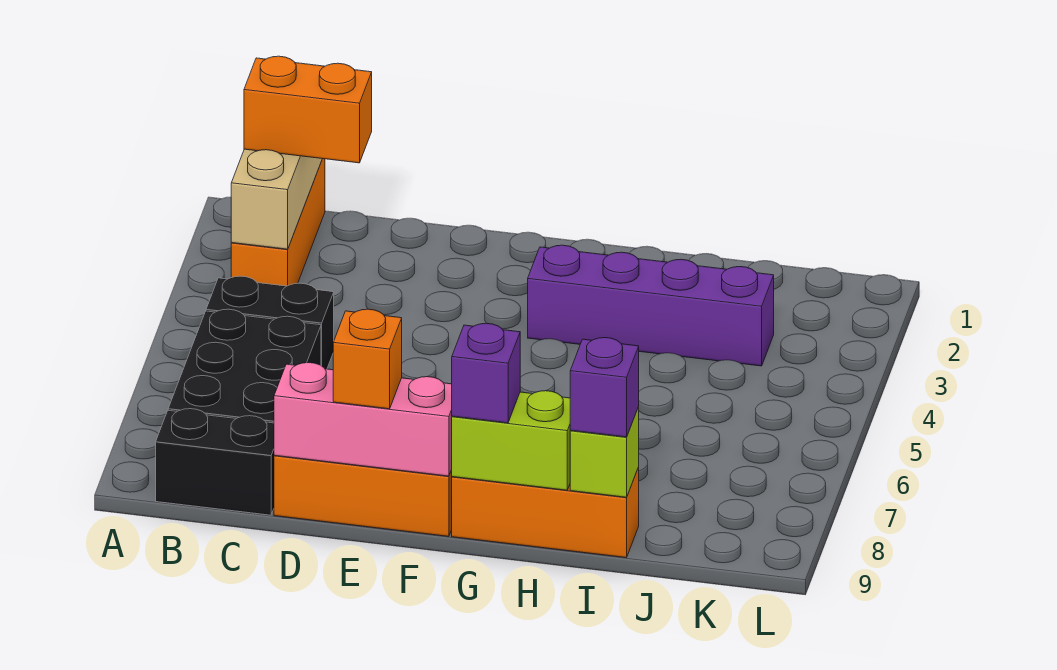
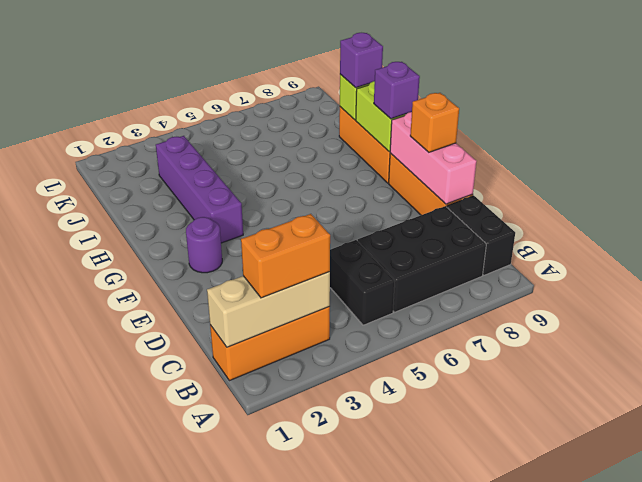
orange brick B2:C2 level 3 -> orange brick B2:B3 level 3
none -> purple round brick F2 level 1

